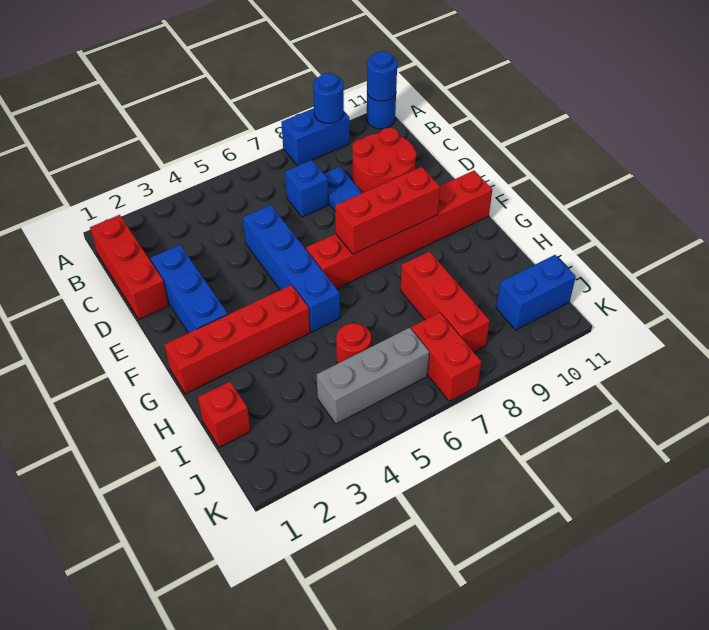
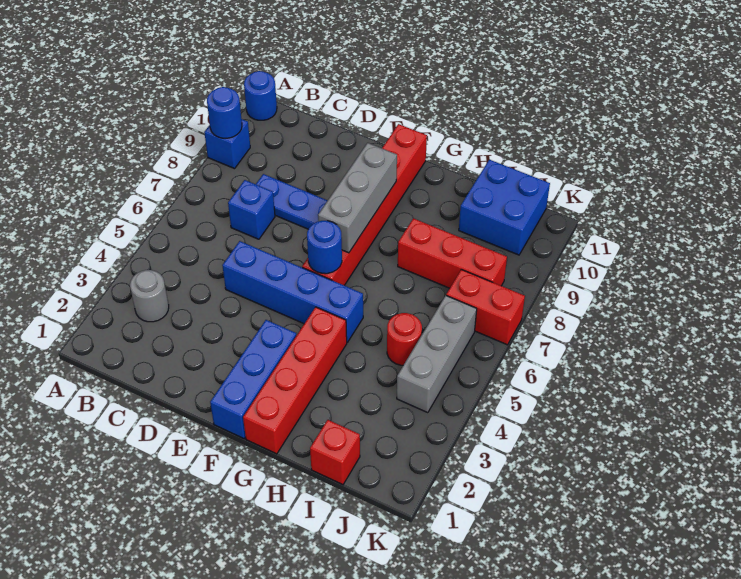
blue brick A8:A9 level 1 -> blue brick A9 level 1
blue round brick A11 level 2 -> blue round brick F6 level 2
red brick B1:D1 level 1 -> none
none -> grey round brick B3 level 1
red round brick C9:D10 level 1 -> none
blue brick D2:F2 level 1 -> blue brick F1:F3 level 1
red brick F7:F9 level 2 -> grey brick F7:F9 level 2
blue brick J10:J11 level 1 -> blue brick I10:J11 level 1

